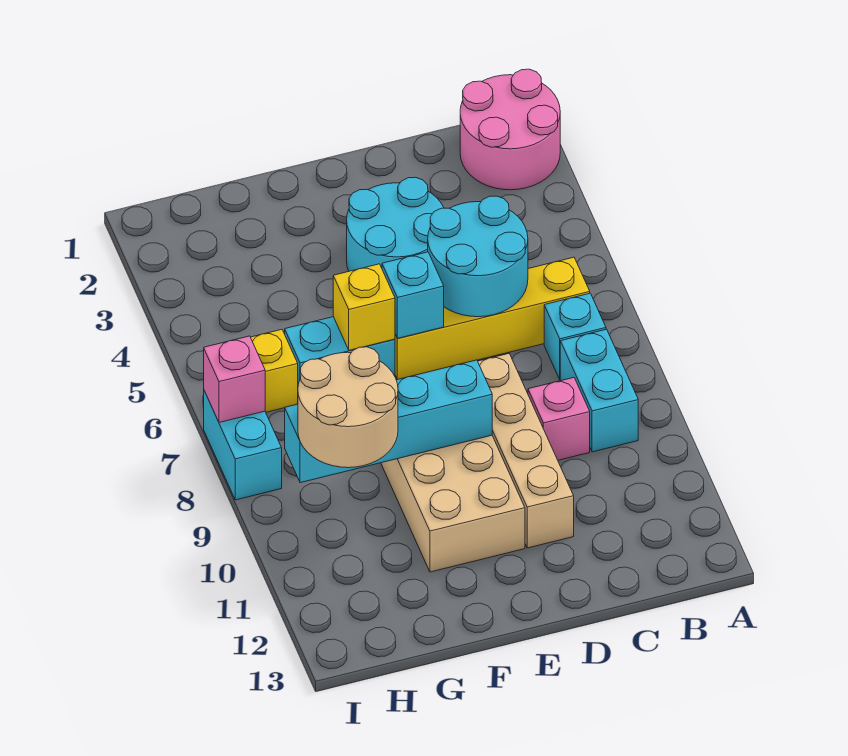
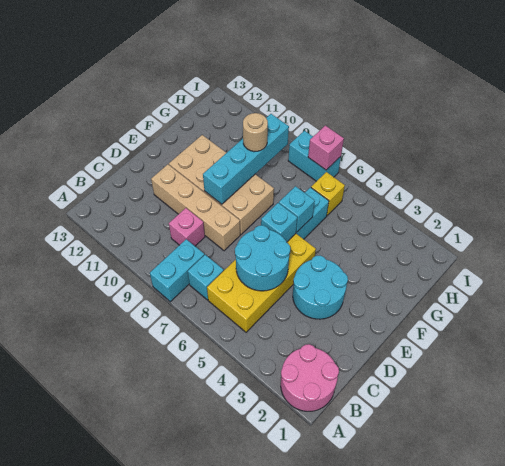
yellow brick B6:E6 level 1 -> yellow brick B5:E6 level 1
cyan brick B8:B9 level 1 -> cyan brick A8:B8 level 1
yellow brick F6 level 2 -> cyan brick F6 level 2
tan round brick G9:H10 level 3 -> tan round brick G9 level 3

